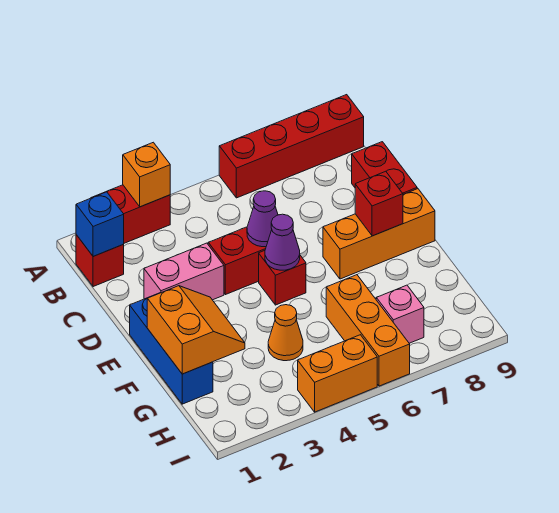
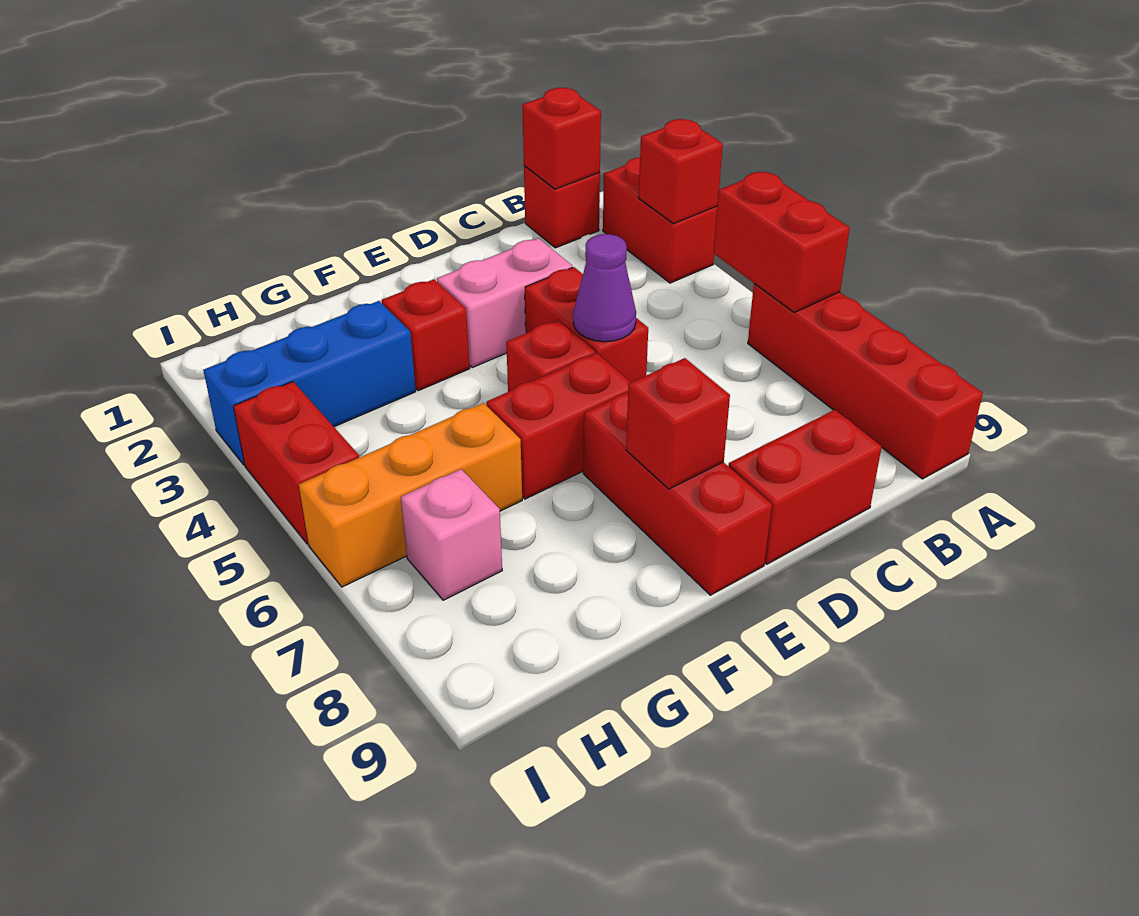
orange brick A3 level 2 -> red brick A3 level 2
none -> red brick A5:A6 level 2
blue brick B1 level 2 -> red brick B1 level 2
pink brick D2:D3 level 1 -> pink brick D3:E3 level 1
blue brick E1:G1 level 1 -> blue brick G3:I3 level 1
purple cone E5 level 2 -> none
none -> red brick E6:F6 level 1
orange brick E7:E9 level 1 -> red brick E7:E9 level 1
orange slope F1:G2 level 2 top 1 -> none
none -> red brick F3 level 1
orange cone G4 level 1 -> none
orange brick I4:I5 level 1 -> red brick I4:I5 level 1

